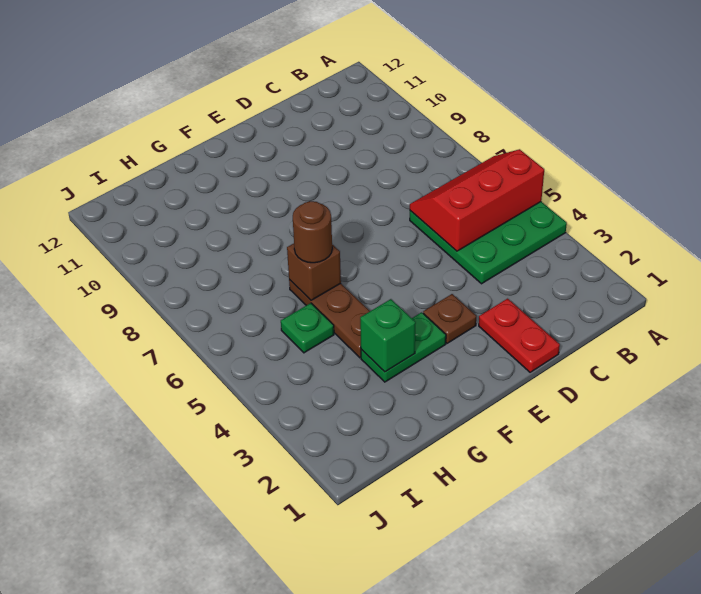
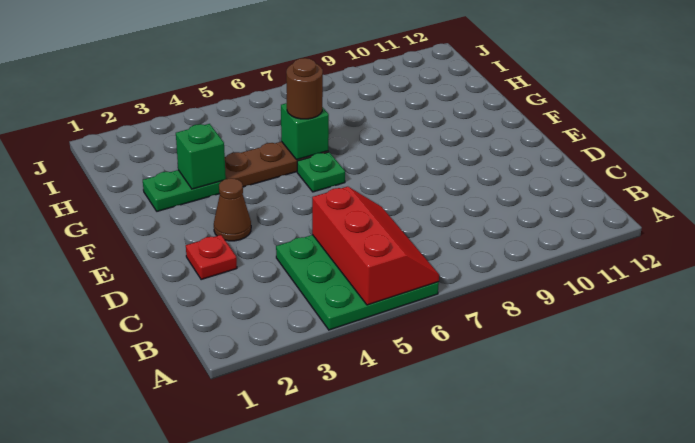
red plate D1:D2 level 1 -> red plate D2 level 1
brown plate E3 level 1 -> brown cone E3 level 1
green plate F3:G3 level 1 -> green plate G2:G3 level 1
brown brick G6 level 2 -> green brick G6 level 2
green plate H5 level 1 -> green plate F6 level 1

